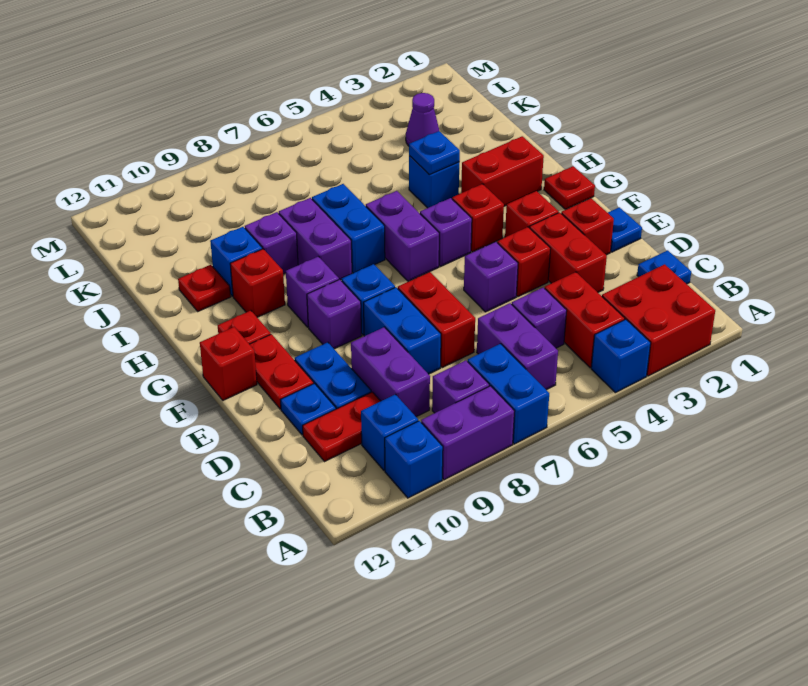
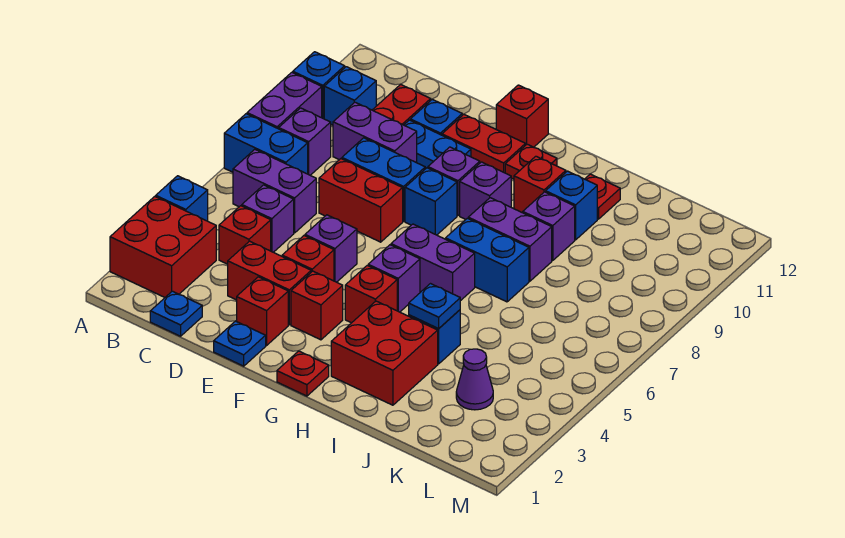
red brick B4:C4 level 1 -> red brick C4 level 1
red brick H2:H3 level 1 -> red brick H2:I3 level 1

